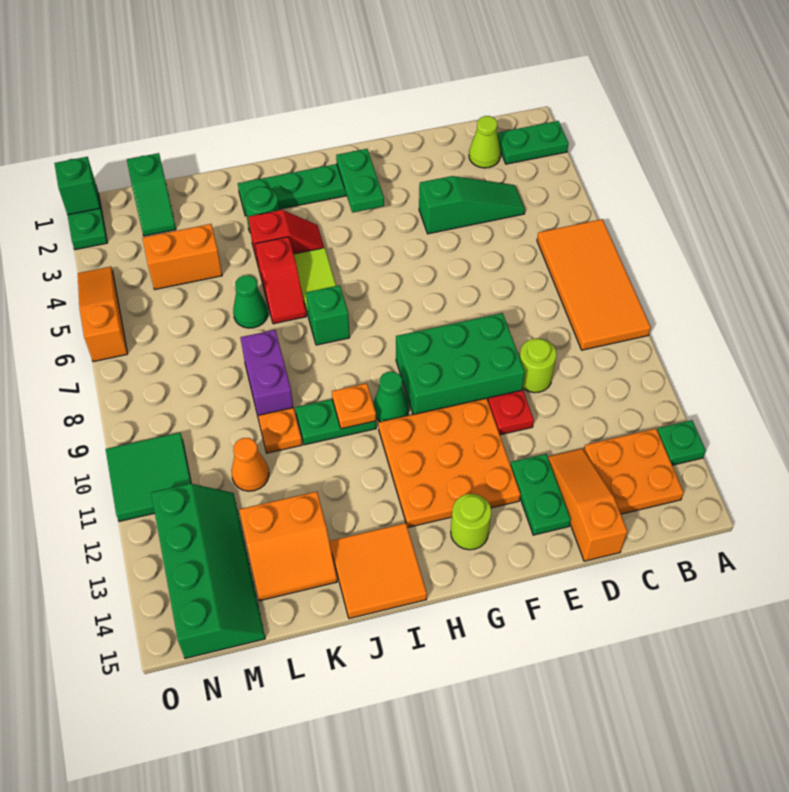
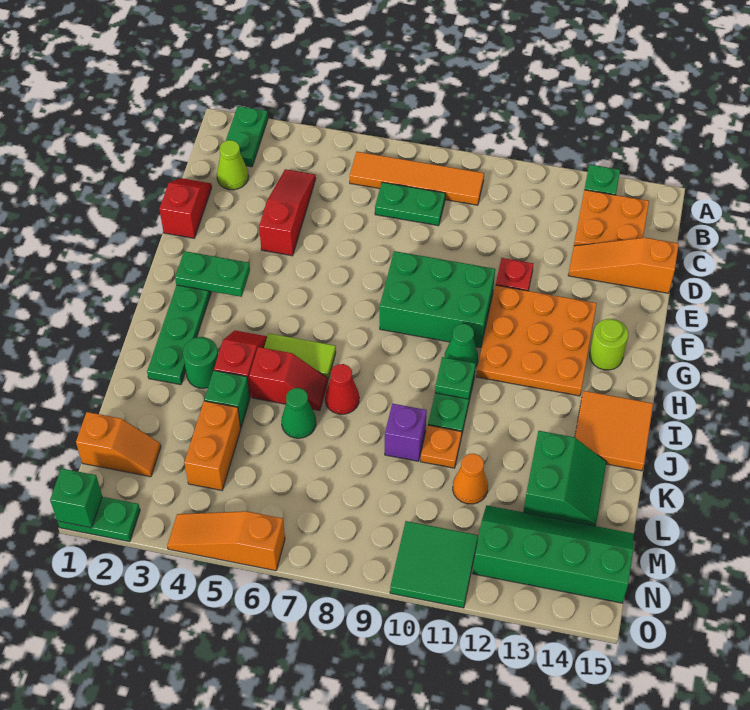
orange tile A6:B9 level 1 -> orange tile B6:B9 level 1
green slope C4:E4 level 1 top E -> red slope C4:E4 level 1 top E
none -> red slope D1:E1 level 1 top E
lime round brick D10 level 1 -> none
green brick E9:G10 level 1 -> green brick F8:G10 level 1
green plate E13:E14 level 1 -> green plate C7:C8 level 1
green brick I7 level 1 -> green brick K4 level 1
orange plate I10 level 2 -> green plate I10 level 2
none -> red cone J7 level 1
purple brick K8:K9 level 1 -> purple brick K9 level 1
orange slope K13:L14 level 1 top 13 -> green slope K13:L14 level 1 top 13
green slope M1:M2 level 1 top 1 -> orange slope M1:M2 level 1 top 1

